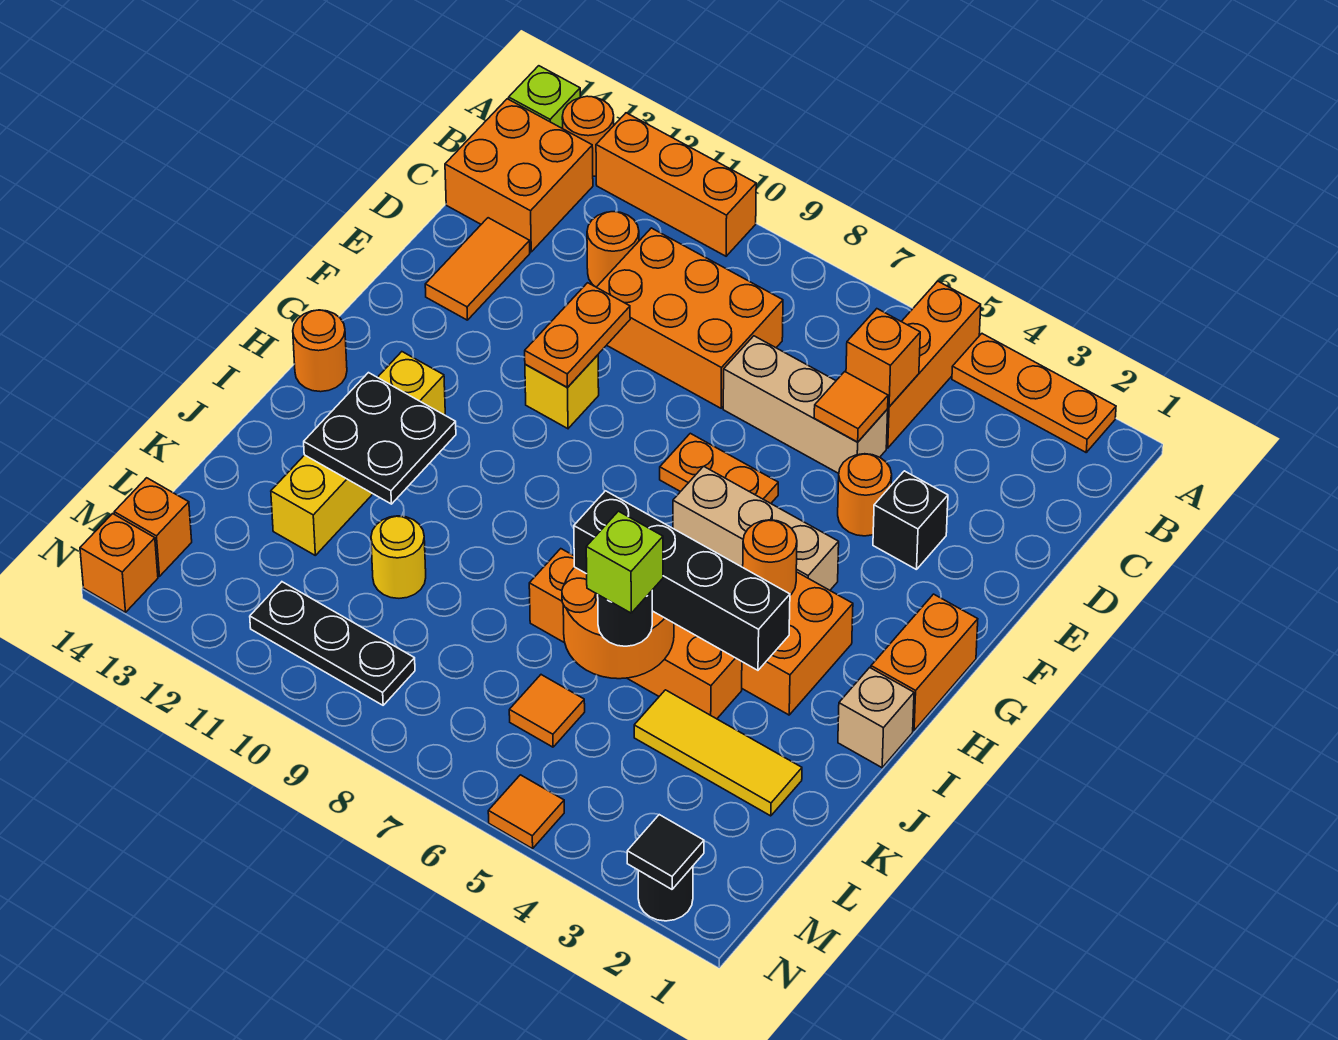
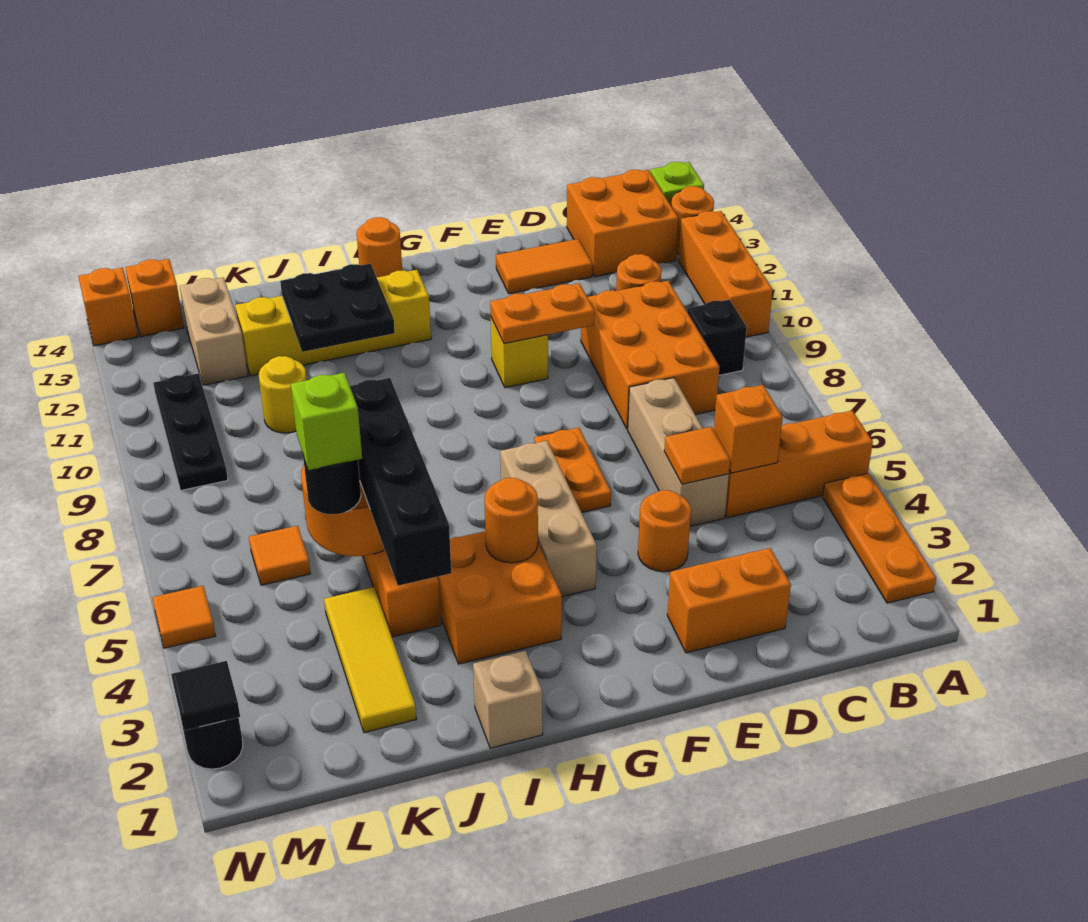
black brick E3 level 1 -> black brick B9 level 1
orange brick G1:H1 level 1 -> orange brick D2:E2 level 1
none -> tan brick L12:L13 level 1

